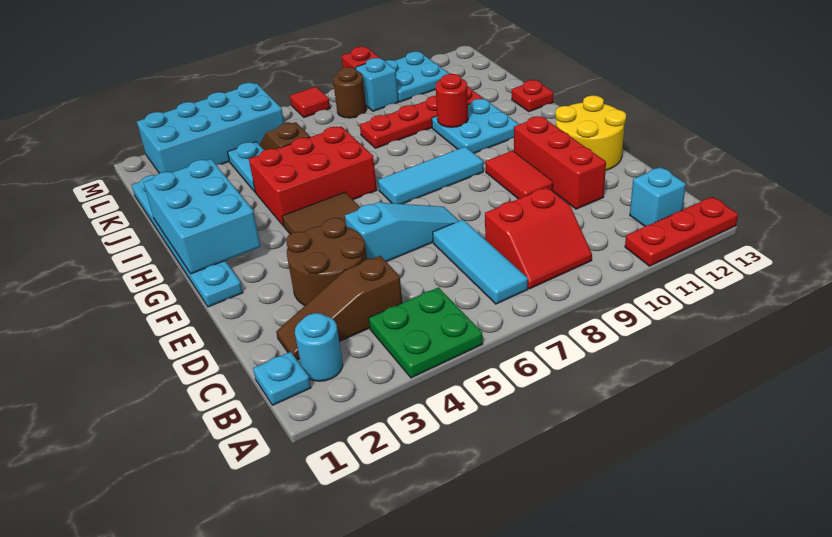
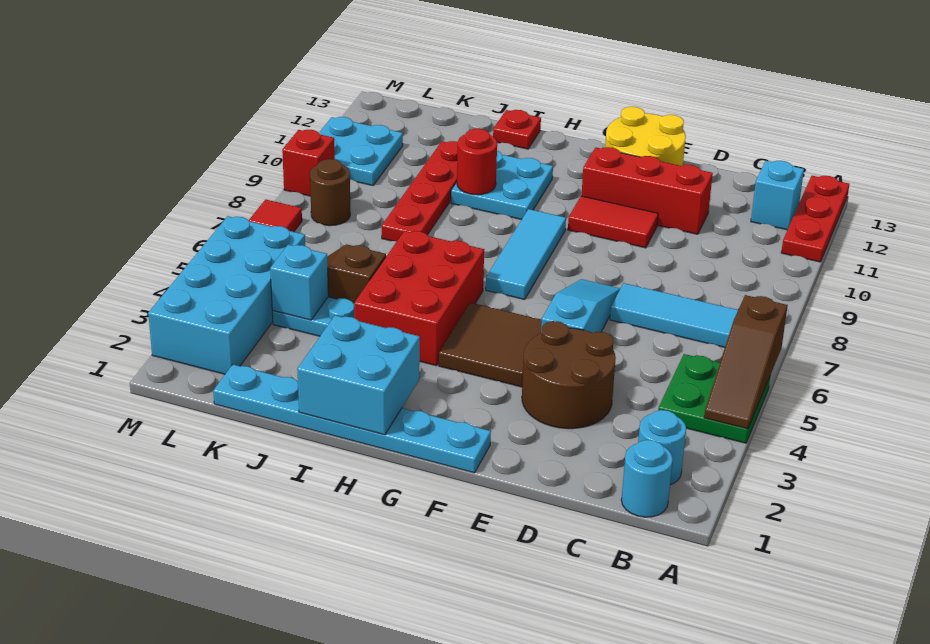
cyan plate B1 level 1 -> cyan round brick B1 level 1
red slope B8:C9 level 1 top C -> none
brown slope C2:C4 level 1 top 4 -> brown slope A4:A6 level 2 top 6
cyan brick G1:I2 level 2 -> cyan brick H1:I2 level 2
cyan brick L9 level 1 -> cyan brick K4 level 2

